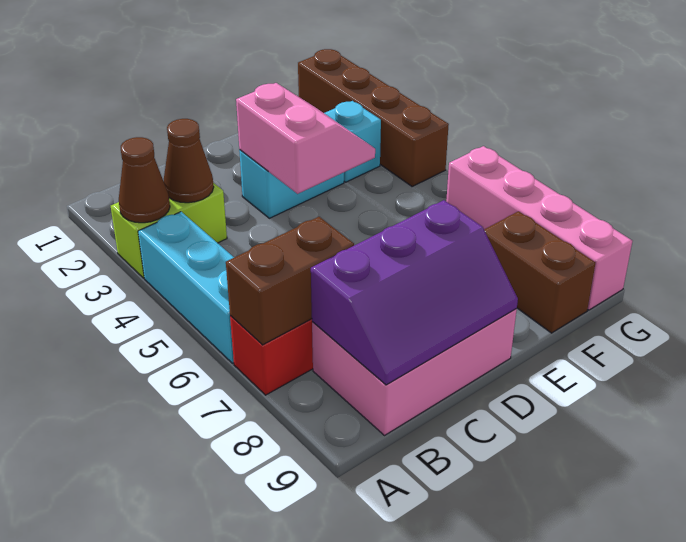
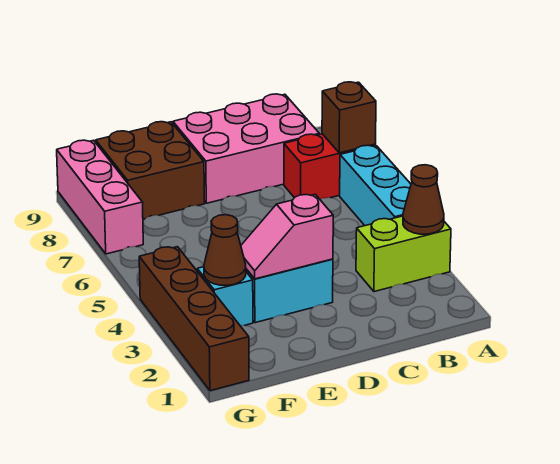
brown brick A7:B7 level 2 -> brown brick A7 level 2
brown cone B3 level 2 -> brown cone F3 level 2
purple slope B8:D9 level 2 top 8 -> none
pink slope D3:E4 level 2 top D -> pink slope D3:E3 level 2 top D
brown brick F8:F9 level 1 -> brown brick E8:F9 level 1
pink brick G6:G9 level 1 -> pink brick G7:G9 level 1

